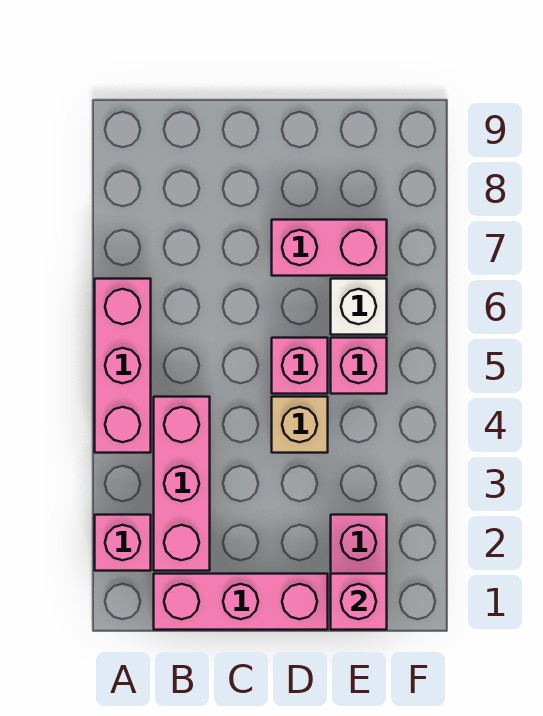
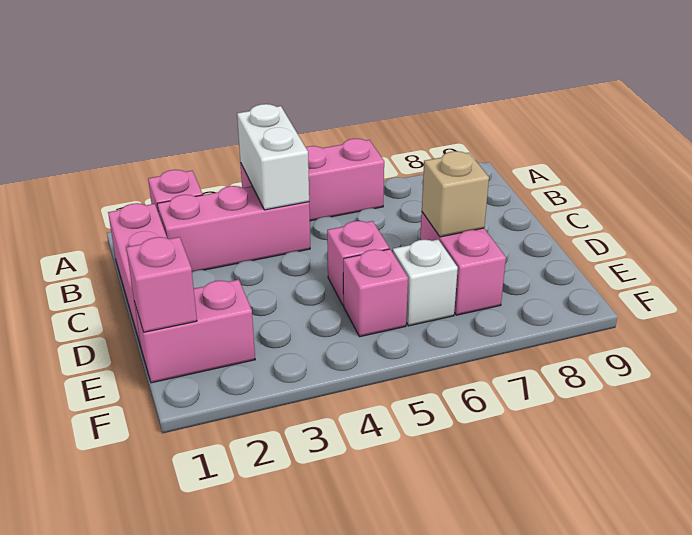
none -> white brick A4:B4 level 2
tan brick D4 level 1 -> tan brick D7 level 2

